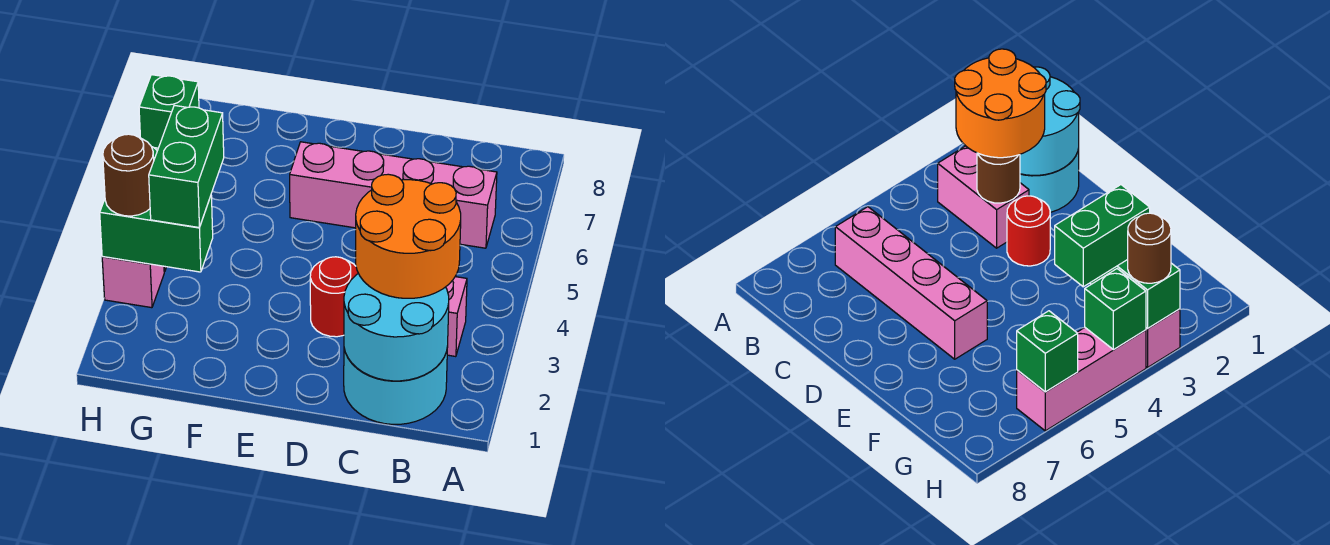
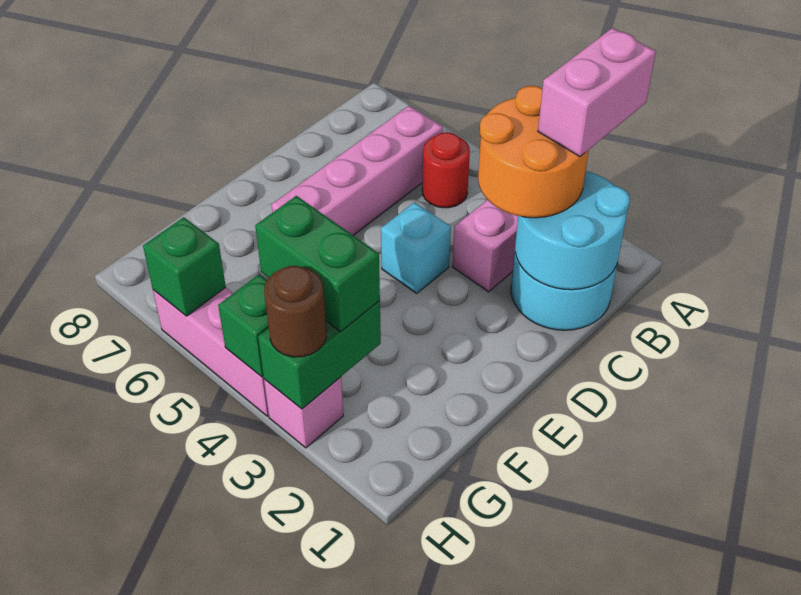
none -> pink brick A2:B2 level 4
brown round brick C3 level 2 -> none
red round brick D3 level 1 -> red round brick B5 level 1
none -> cyan brick D4 level 1

